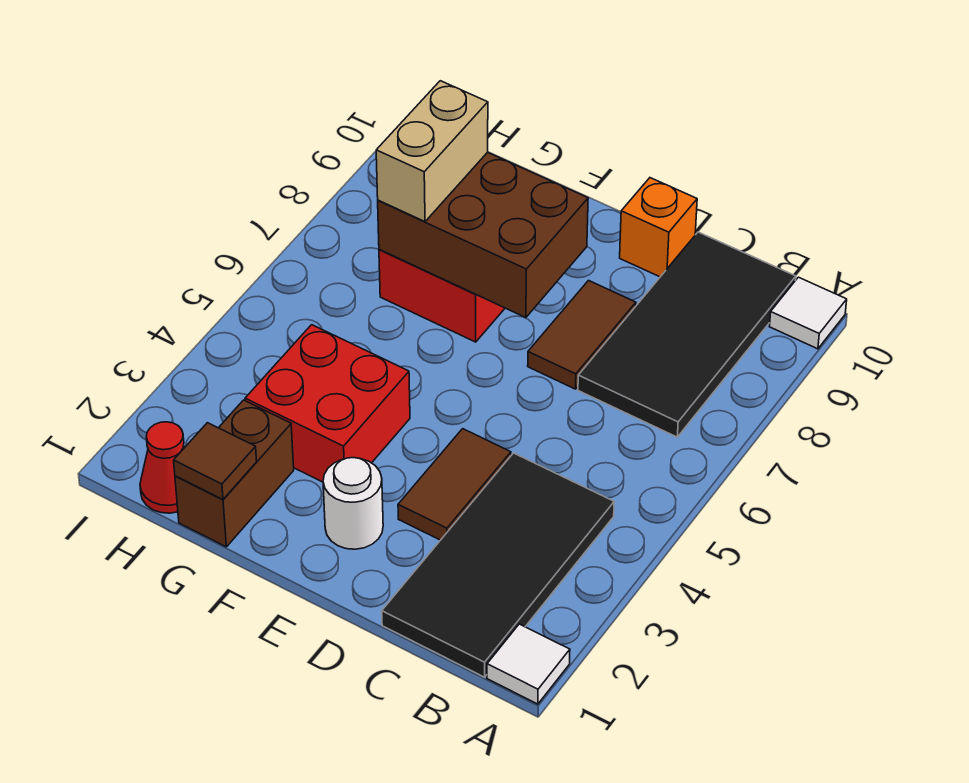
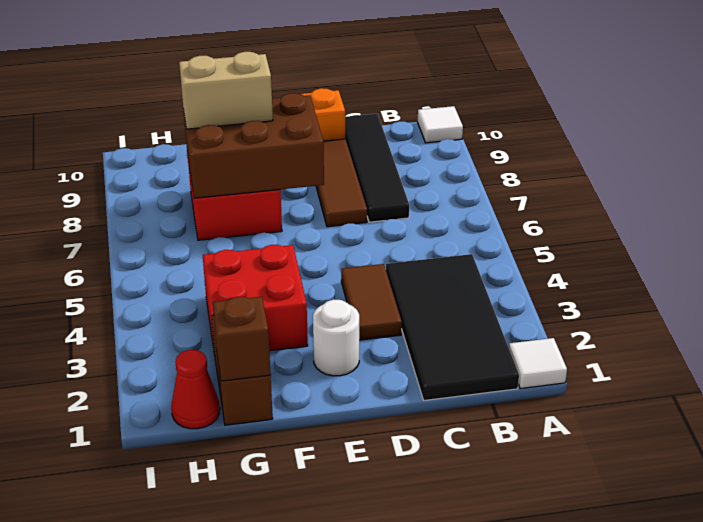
black tile B7:C10 level 1 -> black tile C7:C10 level 1
brown tile D7:D8 level 1 -> brown tile D7:D9 level 1
brown tile G1 level 2 -> brown brick G1 level 2
tan brick G7:G8 level 3 -> tan brick F8:G8 level 3

